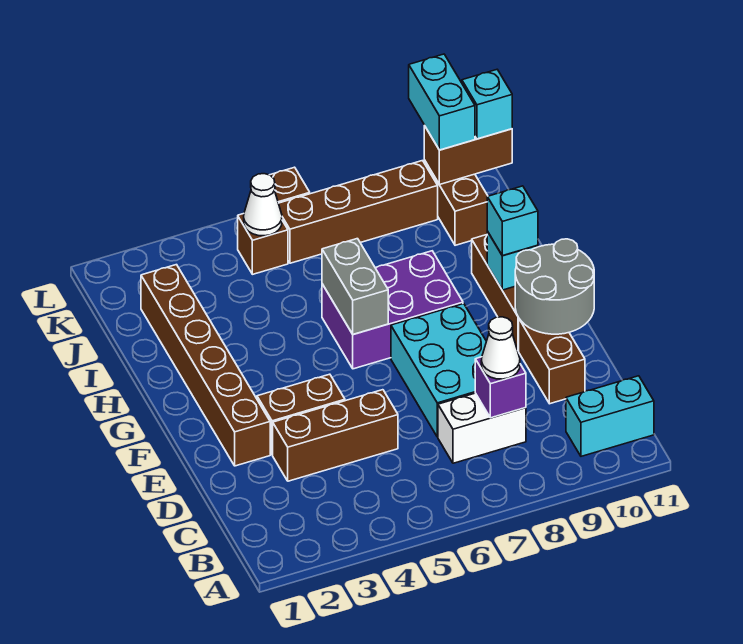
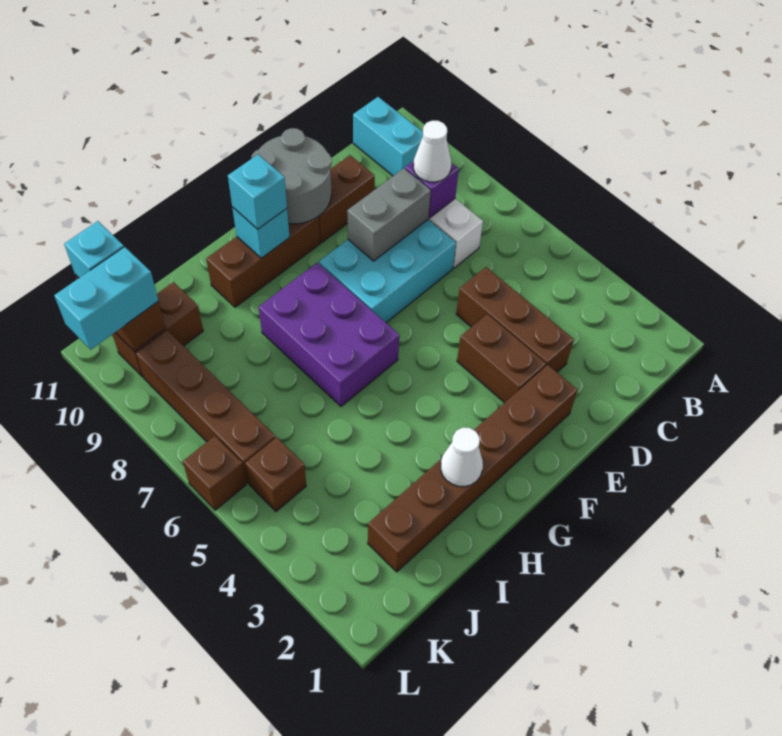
grey brick G6:H6 level 2 -> grey brick D8:E8 level 2
white cone K5 level 2 -> white cone H2 level 2

